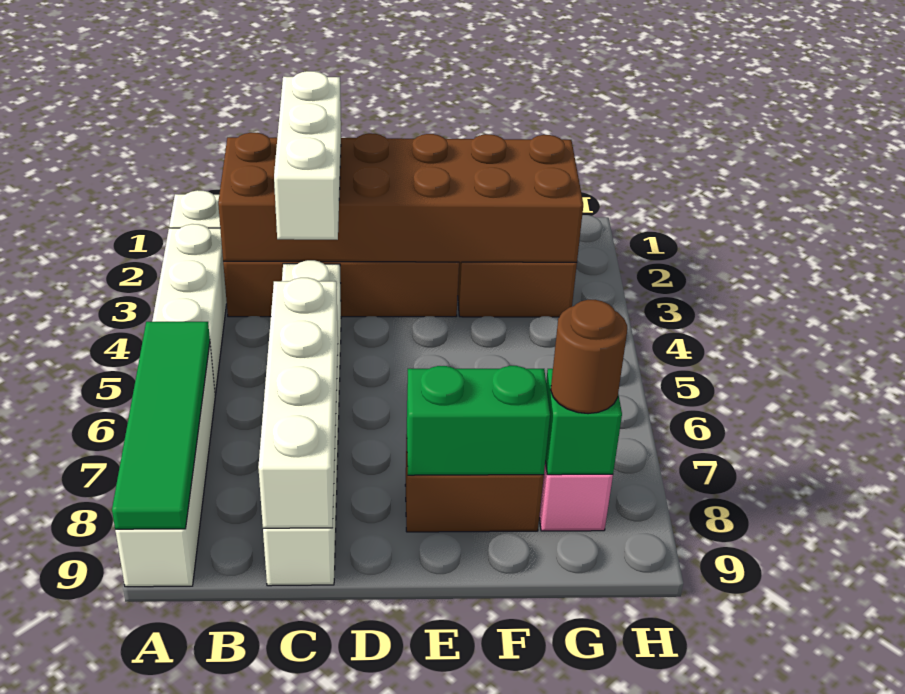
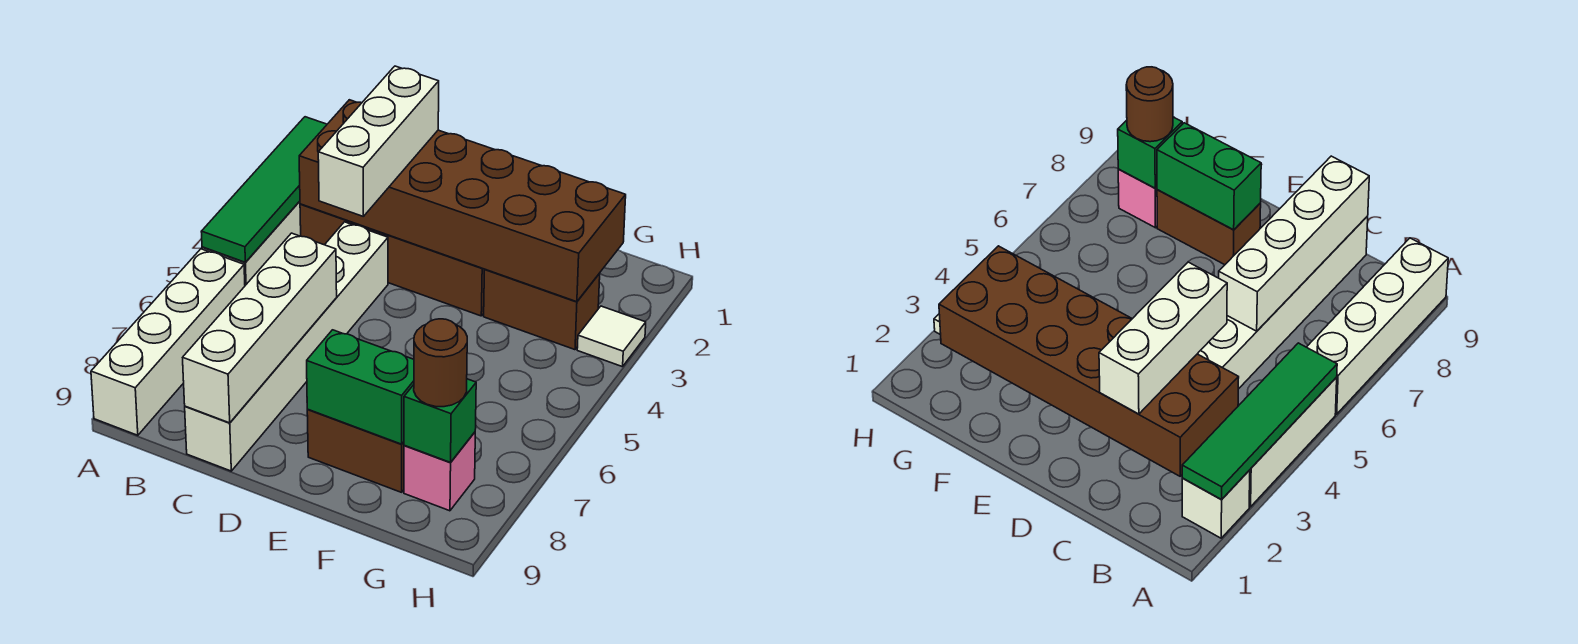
green tile A6:A9 level 2 -> green tile A2:A5 level 2
none -> white tile H3 level 1

